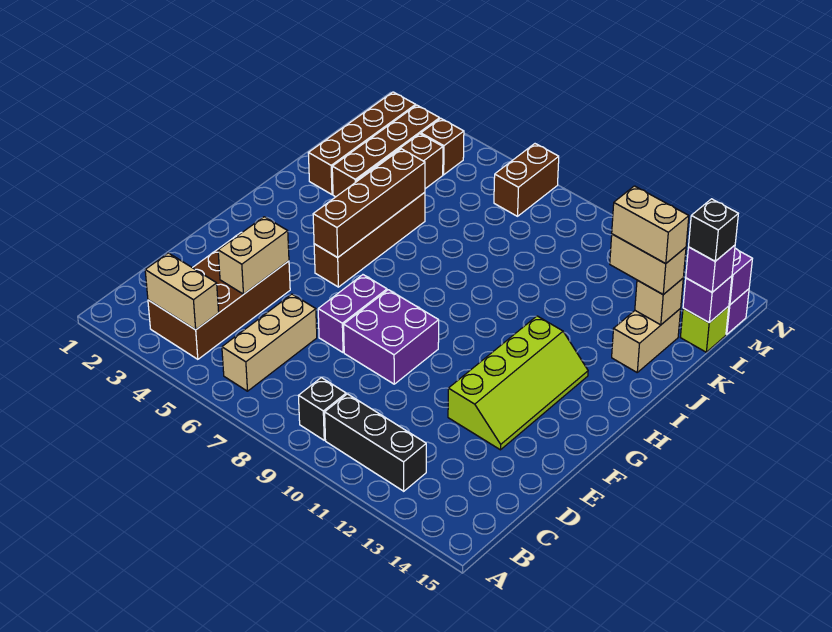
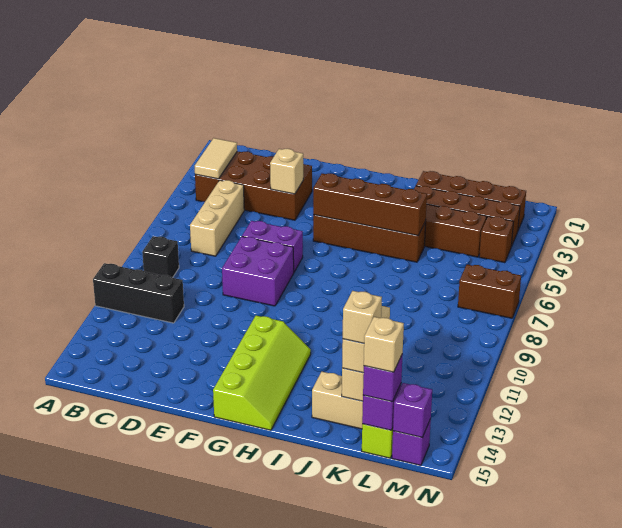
tan brick B3:B4 level 2 -> tan tile B3:B4 level 2
tan brick B6:D6 level 1 -> tan brick C5:C7 level 1
black brick B10:B12 level 1 -> black brick A11:C11 level 1
tan brick D4:E4 level 2 -> tan brick E4 level 2
lime slope E12:H13 level 1 top 12 -> lime slope G12:H15 level 1 top G
tan brick K13:K14 level 4 -> tan brick K14 level 4
black brick L15 level 4 -> tan brick L15 level 4

